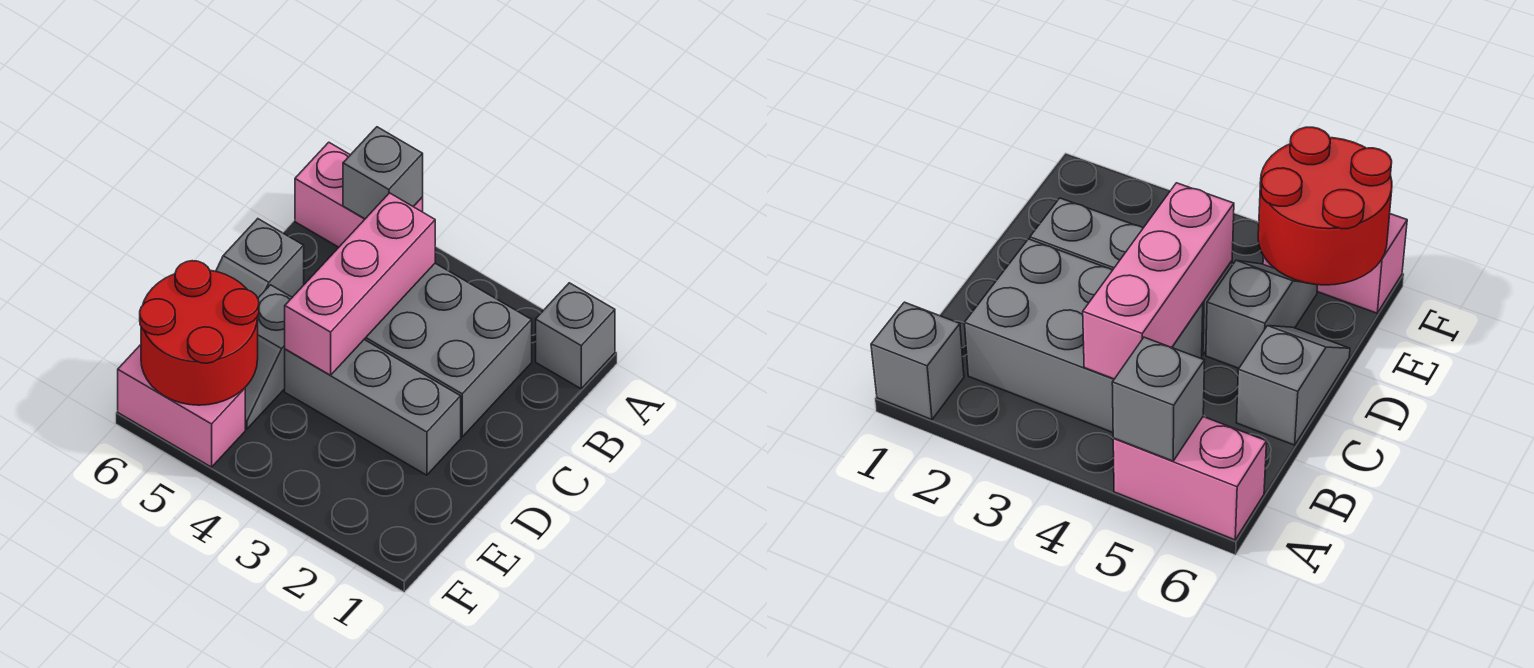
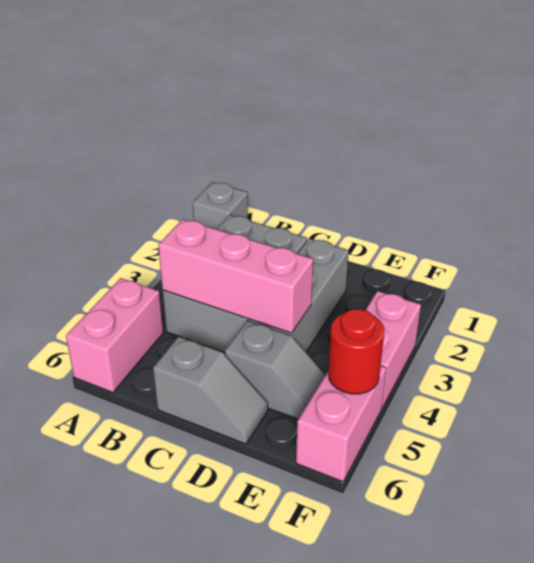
grey brick A5 level 2 -> none
red round brick E5:F6 level 2 -> red round brick F5 level 2
none -> pink brick F3:F4 level 1

